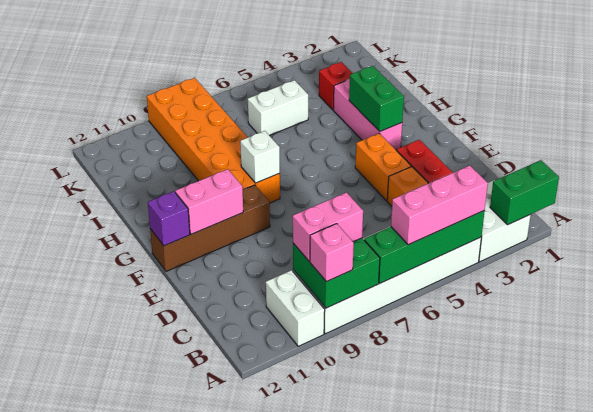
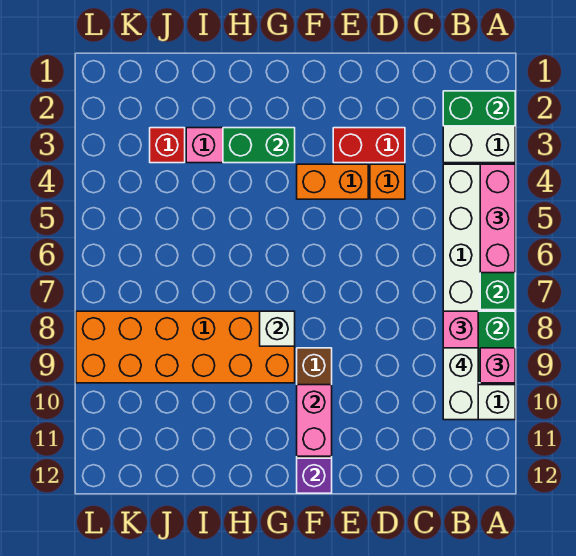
green brick A1:A2 level 2 -> green brick A2:B2 level 2
white brick J5:J6 level 1 -> white brick B9:B10 level 4

